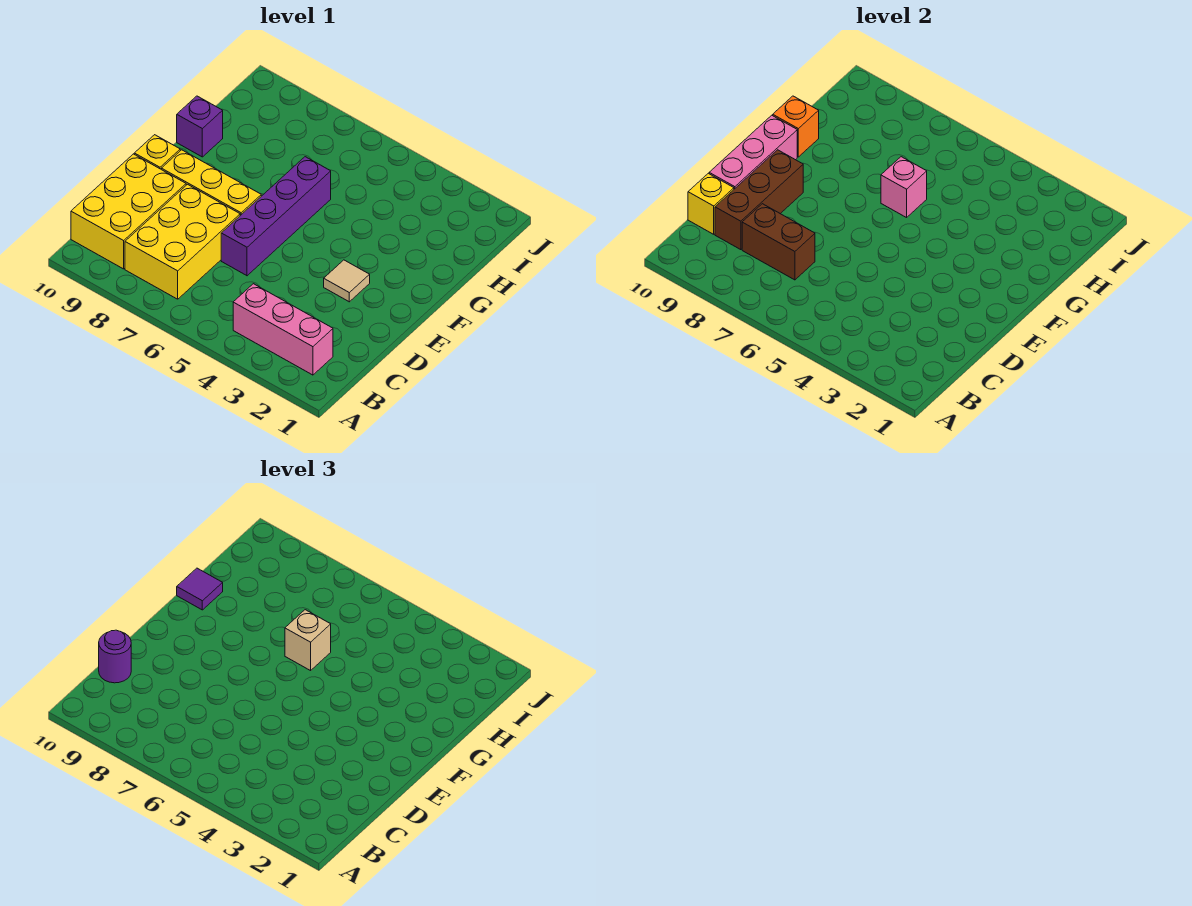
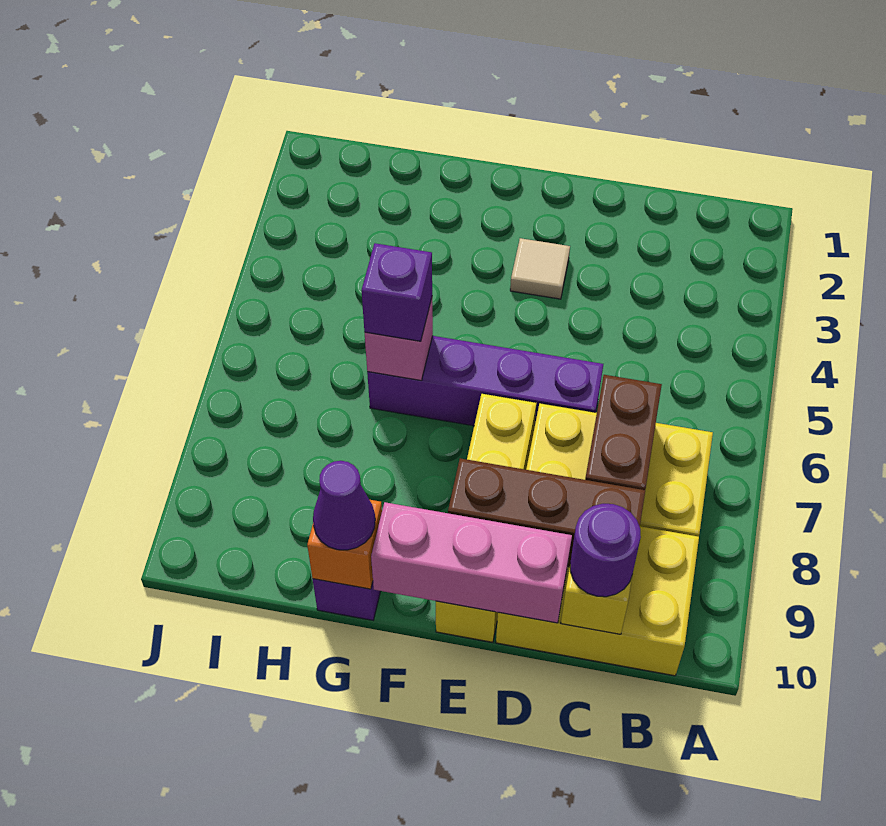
pink brick B2:B4 level 1 -> none
tan brick G6 level 3 -> purple brick G6 level 3
purple tile G10 level 3 -> purple cone G10 level 3

